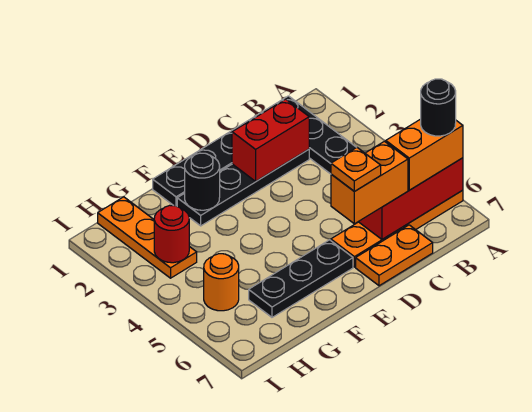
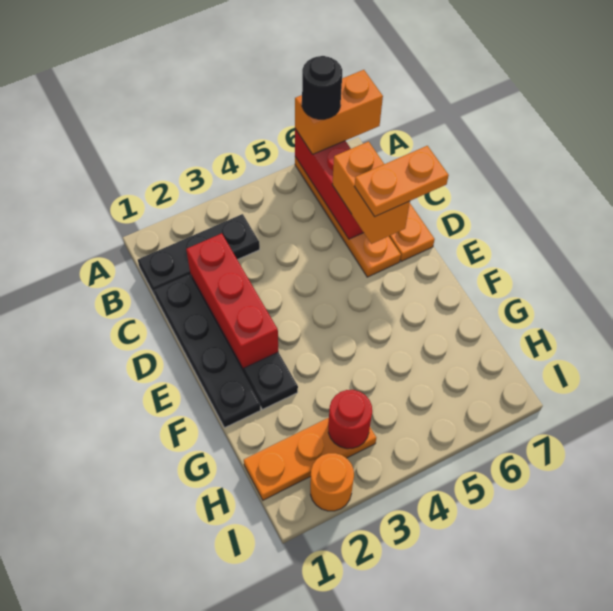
orange brick A6:B6 level 3 -> orange brick A6:A7 level 3
red brick C2:D2 level 2 -> red brick C2:E2 level 2
orange plate D6 level 4 -> orange plate D6:D7 level 4
black plate E6:G6 level 1 -> none
black round brick F2 level 2 -> none
orange round brick H5 level 1 -> orange round brick I2 level 1

